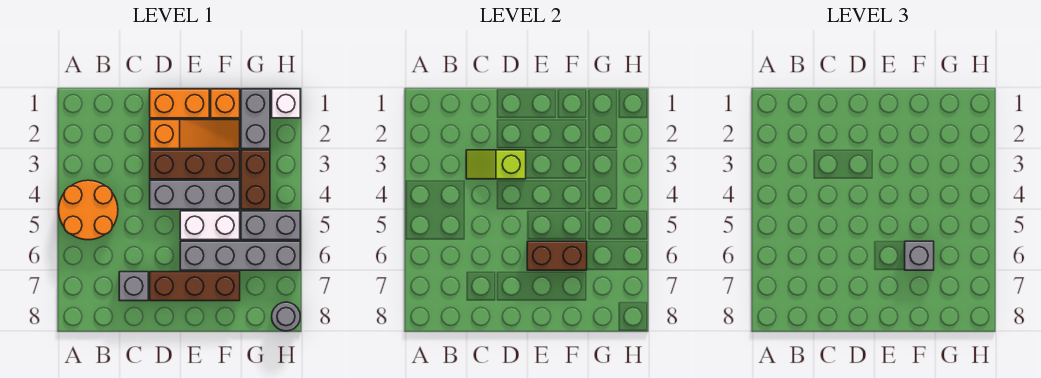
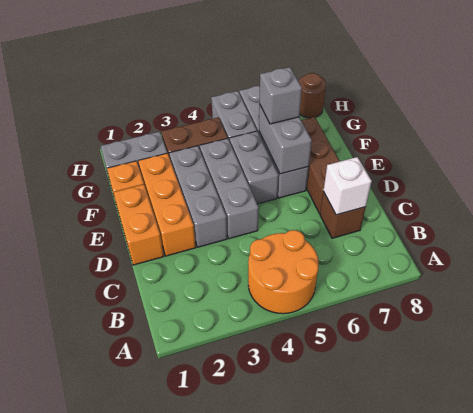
lime slope C3:D3 level 2 top D -> none
grey brick C7 level 1 -> brown brick C7 level 1
orange slope D2:F2 level 1 top D -> orange brick D2:F2 level 1
brown brick D3:F3 level 1 -> grey brick D3:F3 level 1
white brick E5:F5 level 1 -> grey brick E5:F5 level 1
brown brick E6:F6 level 2 -> grey brick E6:F6 level 2
white brick H1 level 1 -> white brick C7 level 2
grey round brick H8 level 1 -> brown round brick H8 level 1

